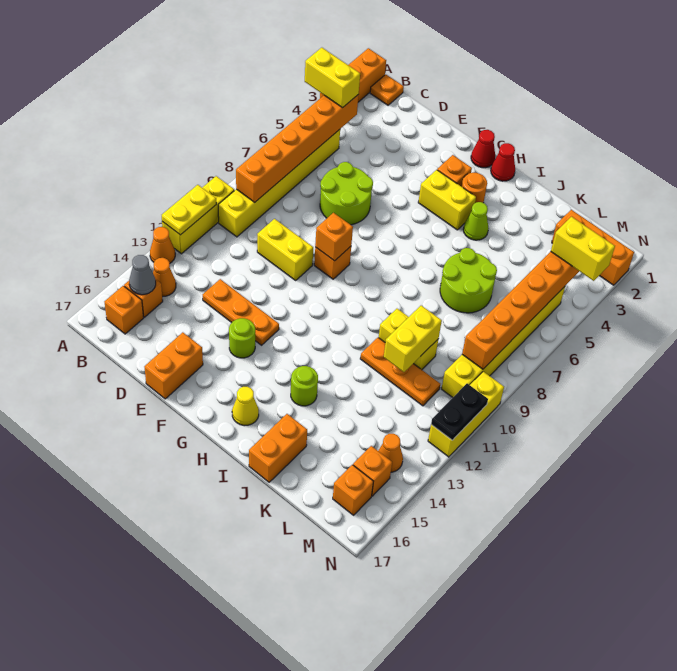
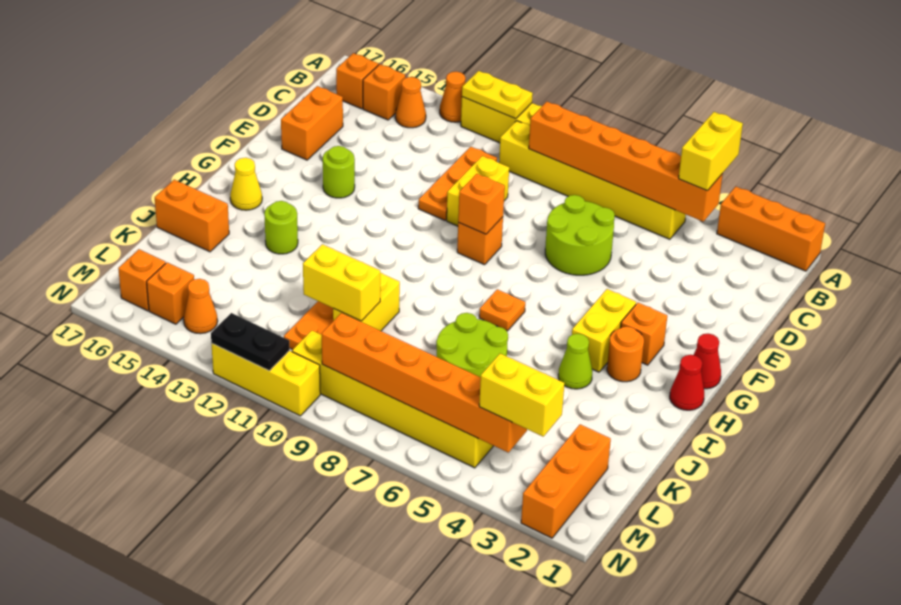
orange plate B1 level 1 -> orange plate H7 level 1
grey cone B15 level 2 -> none
orange plate D13:F13 level 1 -> orange plate C11:E11 level 1
orange brick E16:E17 level 1 -> orange brick D16:E16 level 1
yellow brick M4:N4 level 3 -> yellow brick M3:M4 level 3

